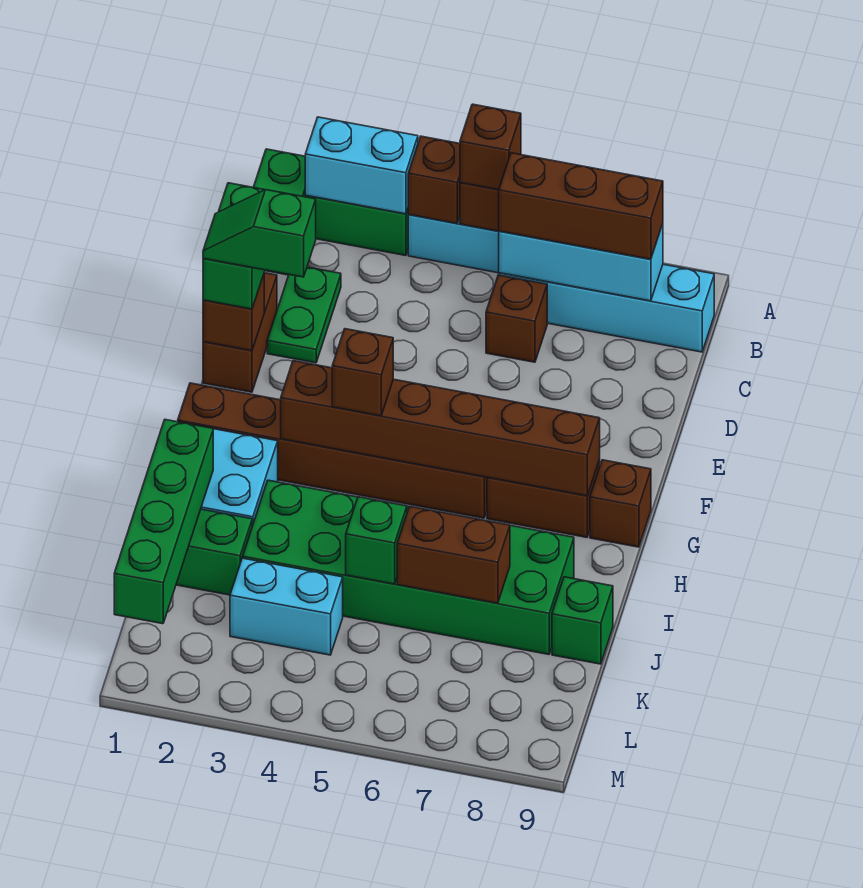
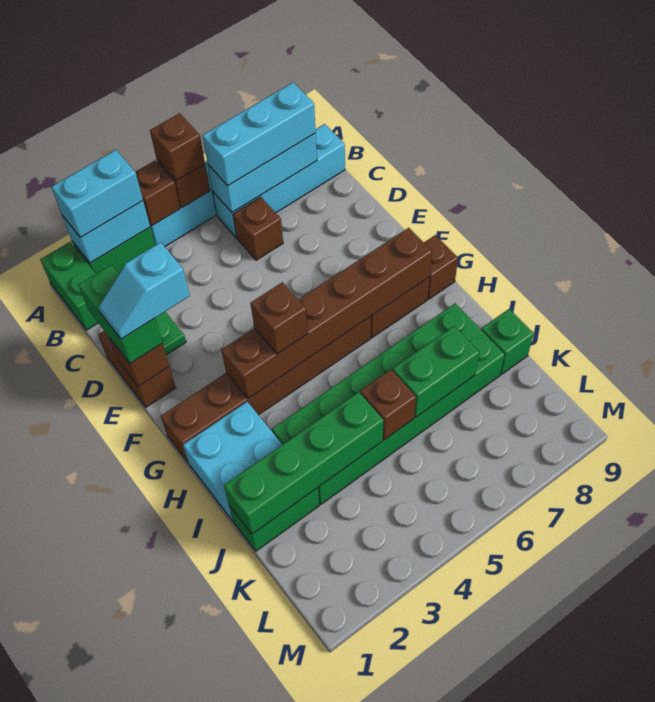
brown brick B6:B8 level 3 -> cyan brick B6:B8 level 3
green slope E1:E2 level 4 top 2 -> cyan slope E1:E2 level 4 top 2
green brick I1:L1 level 2 -> green brick J1:J4 level 2
green brick J5 level 2 -> brown brick J5 level 2
brown brick J6:J7 level 2 -> green brick J6:J7 level 2
cyan brick K3:K4 level 1 -> cyan brick A2:A3 level 3

